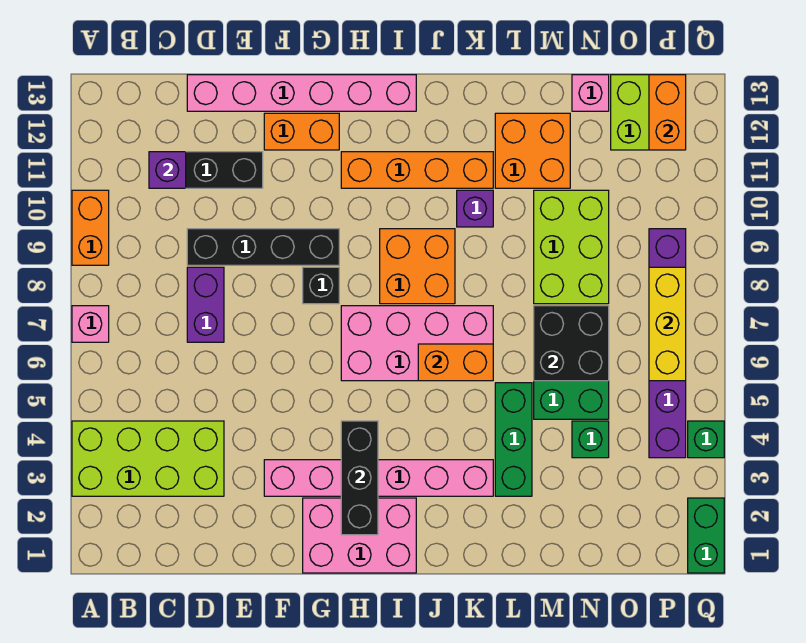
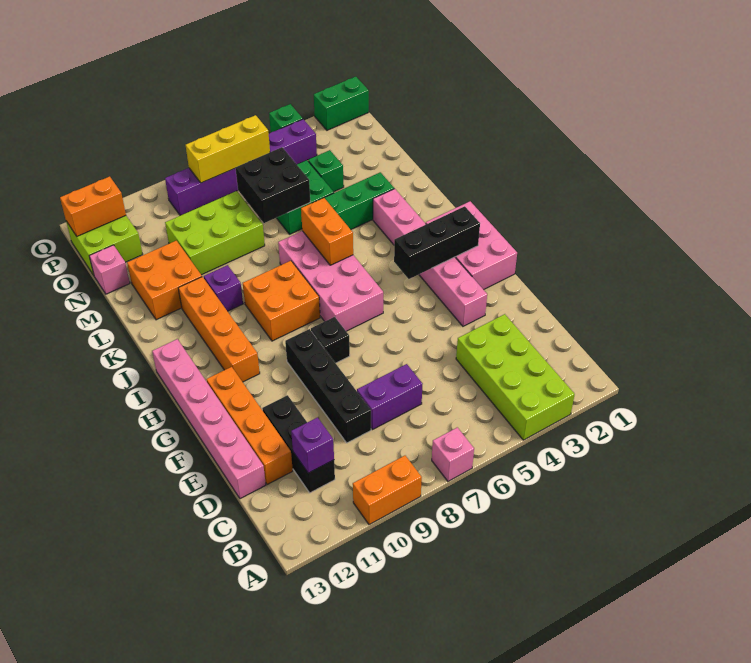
orange brick F12:G12 level 1 -> orange brick D12:G12 level 1

